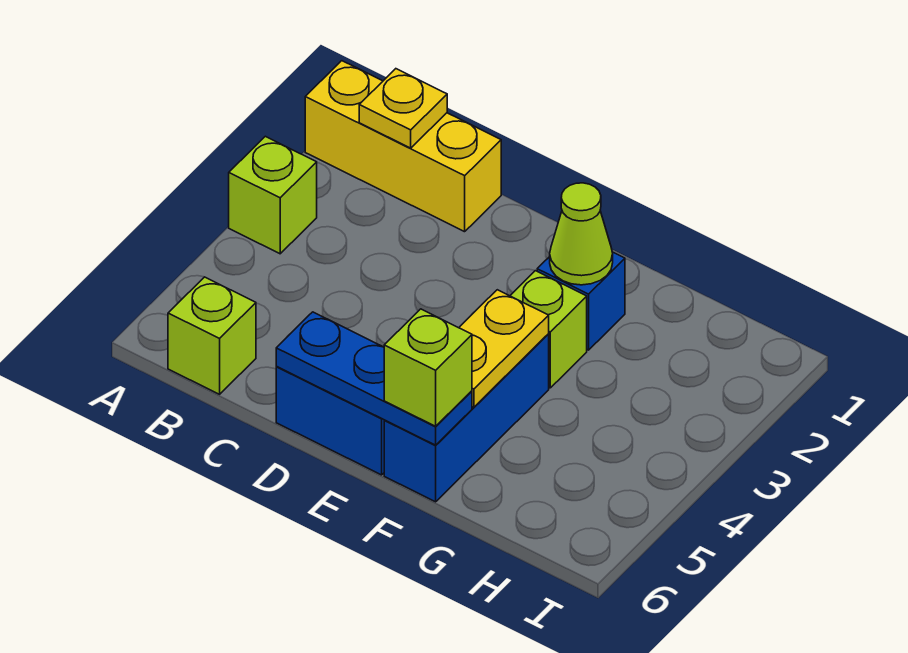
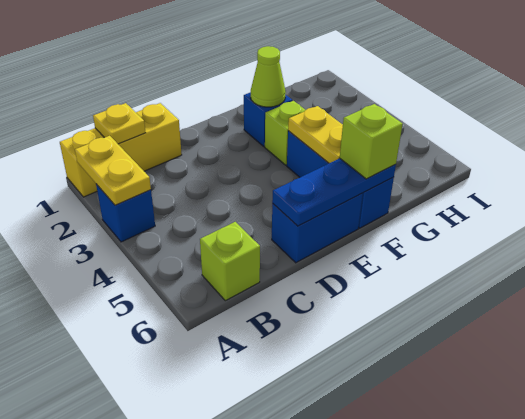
none -> yellow plate A2:A3 level 2
lime brick A3 level 1 -> blue brick A3 level 1

